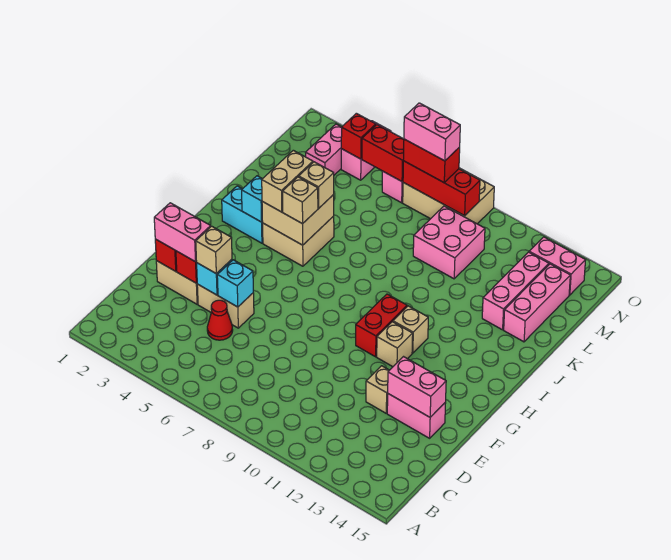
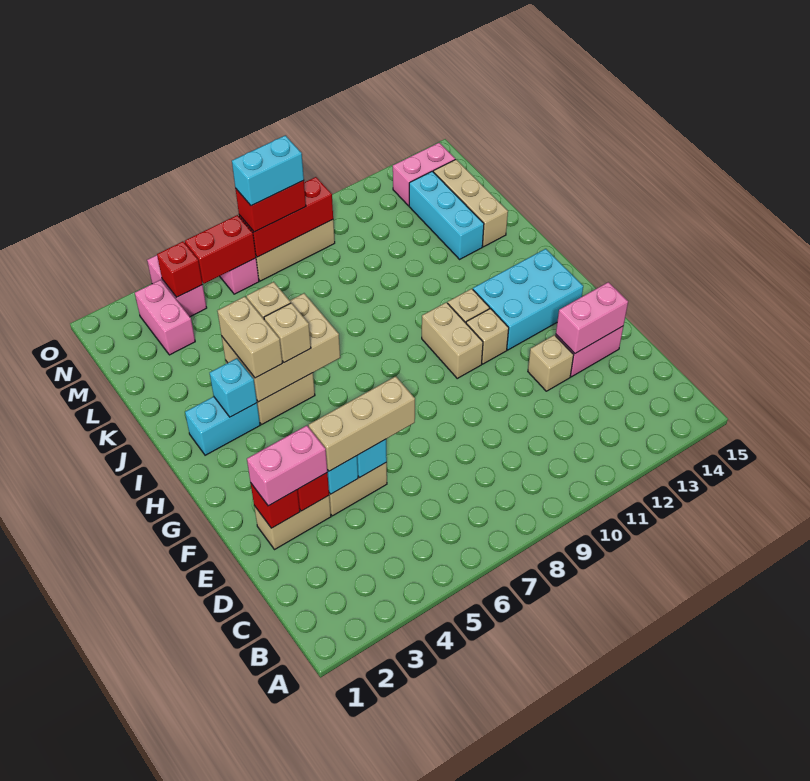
red cone D5 level 1 -> none
tan brick E4 level 3 -> tan brick E4:E6 level 3
red brick G10:H10 level 1 -> tan brick G10:H10 level 1
none -> cyan brick G12:H14 level 1
tan brick I4:J5 level 2 -> tan brick I4:J6 level 2
pink brick K13:M13 level 1 -> cyan brick K13:M13 level 1
pink brick K14:M14 level 1 -> tan brick K14:M14 level 1
pink brick L9:M10 level 1 -> none
pink brick N7:N8 level 4 -> cyan brick N7:N8 level 4

